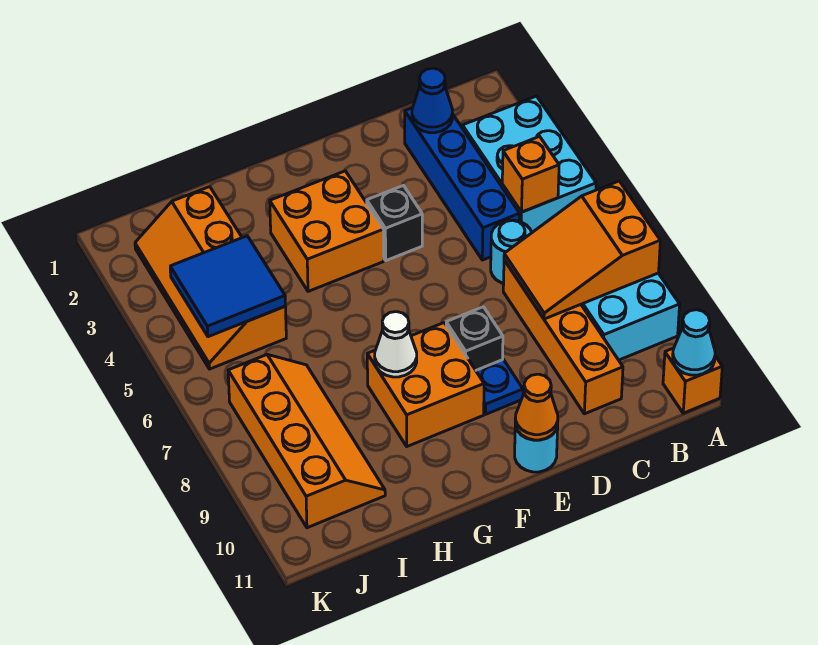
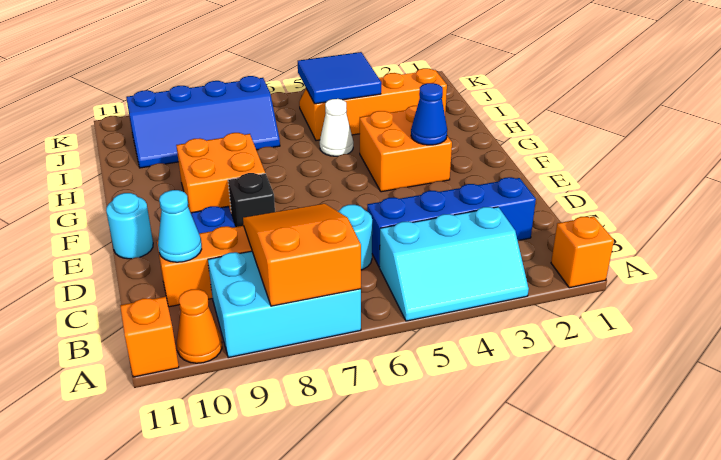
cyan brick A3:B5 level 1 -> cyan slope A3:B5 level 1 top B
cyan cone A11 level 2 -> cyan cone C10 level 2
orange brick B5 level 2 -> orange brick A1 level 1
blue cone C2 level 2 -> blue cone F3 level 2
black brick E4 level 1 -> none
orange cone E11 level 2 -> orange cone A10 level 1
white cone G8 level 2 -> white cone H5 level 1
orange slope I7:J10 level 1 top J -> blue slope I7:J10 level 1 top J

